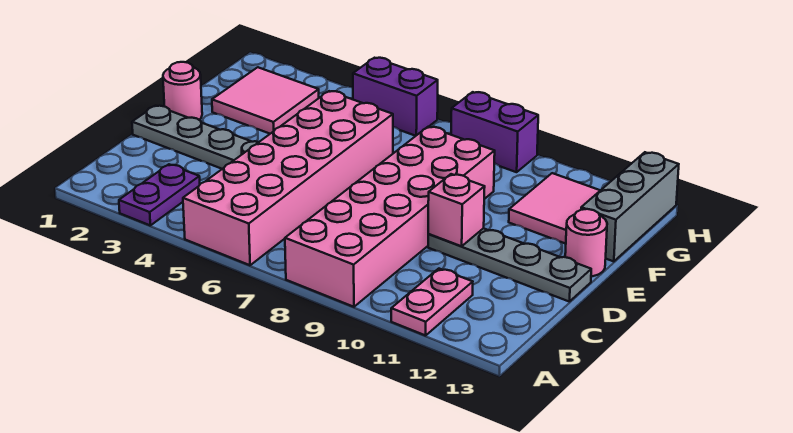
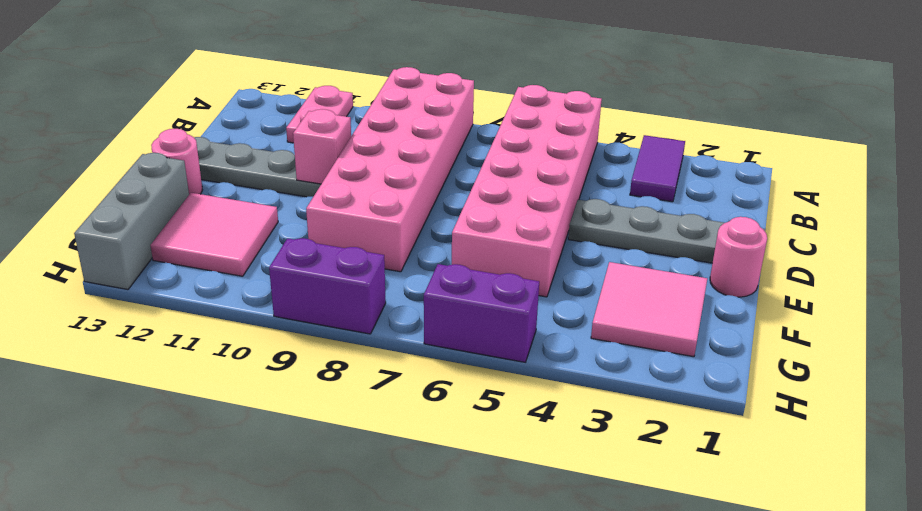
purple plate A3:B3 level 1 -> purple tile A3:B3 level 1

